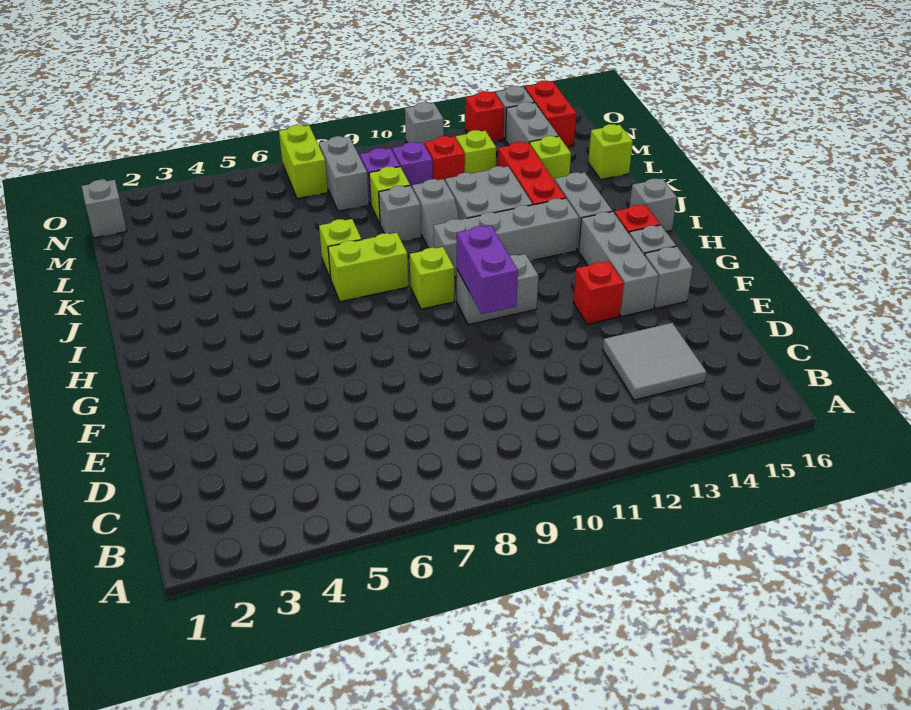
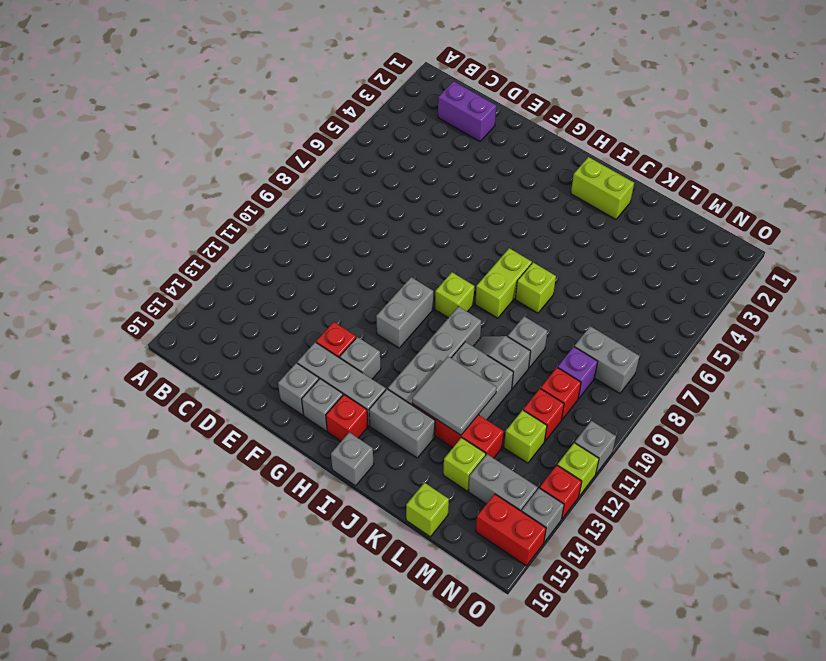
grey tile C13:D14 level 1 -> grey tile J12:K13 level 2
purple brick F10:G10 level 2 -> purple brick C2:D2 level 1
lime brick L9 level 1 -> lime brick O12 level 1
purple brick M10 level 1 -> red brick M10 level 1
grey brick N1 level 1 -> grey brick G13 level 1
lime brick N7:O7 level 1 -> lime brick I2:J2 level 1

